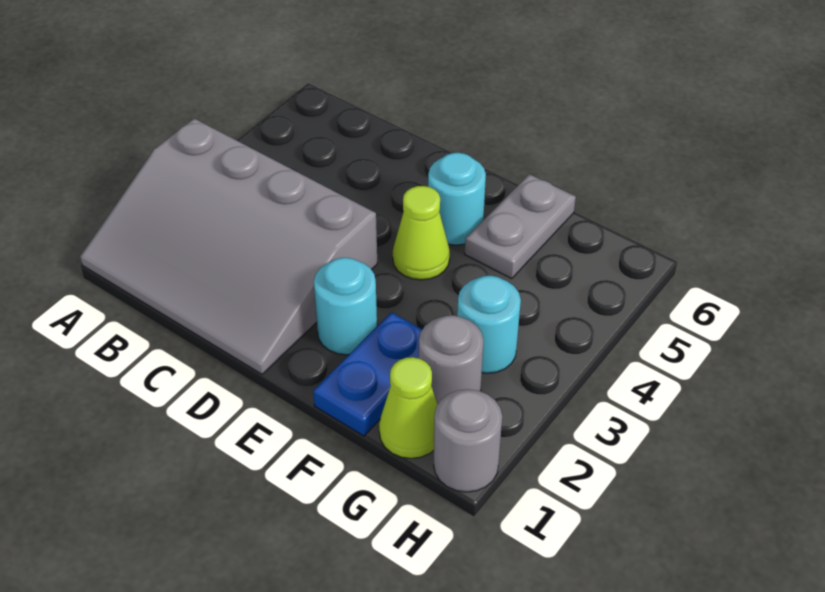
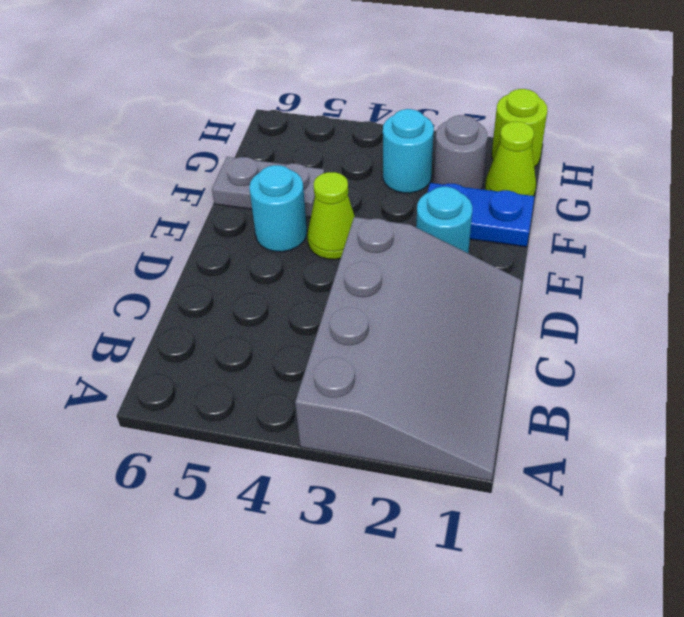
grey round brick H1 level 1 -> lime round brick H1 level 1

